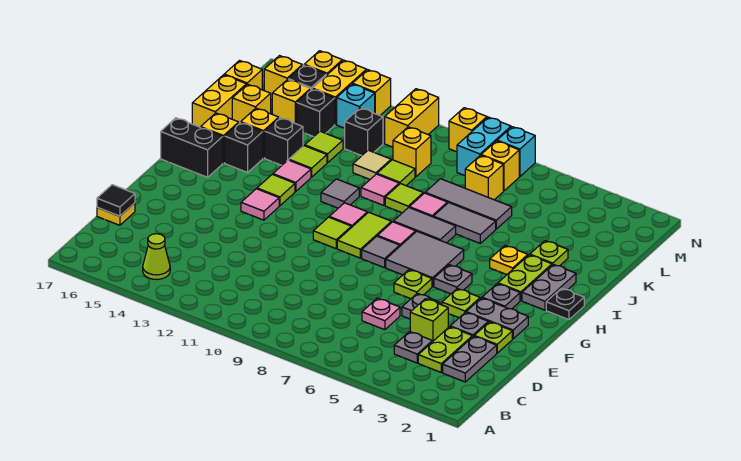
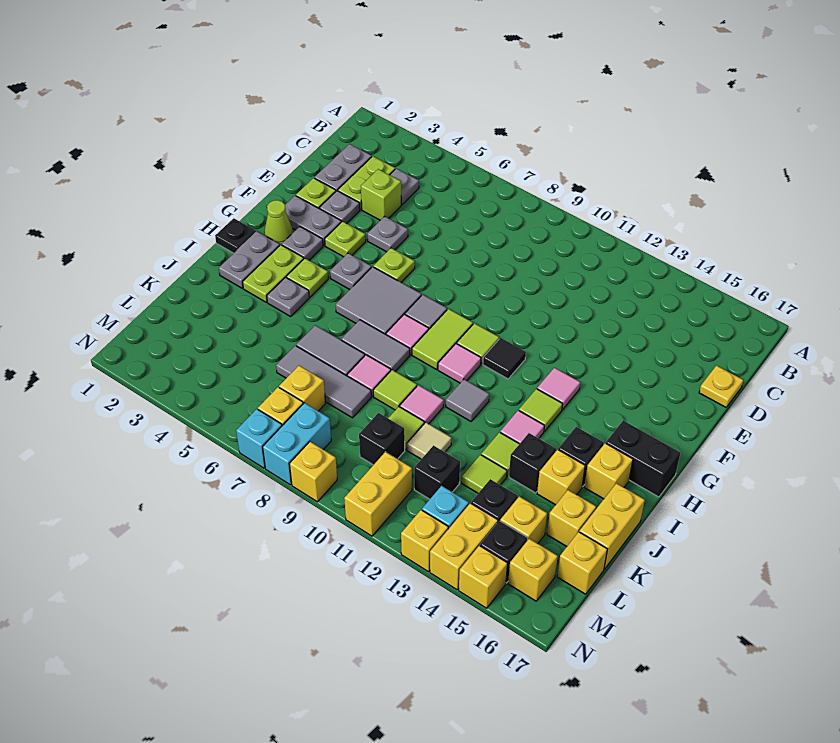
lime cone B14 level 1 -> lime cone G2 level 1
pink plate D6 level 1 -> none
black tile D17 level 2 -> black tile G11 level 1
yellow plate I4 level 1 -> grey plate I4 level 1
lime plate J3 level 1 -> lime plate H4 level 1
yellow brick L10 level 1 -> black brick L10 level 1

